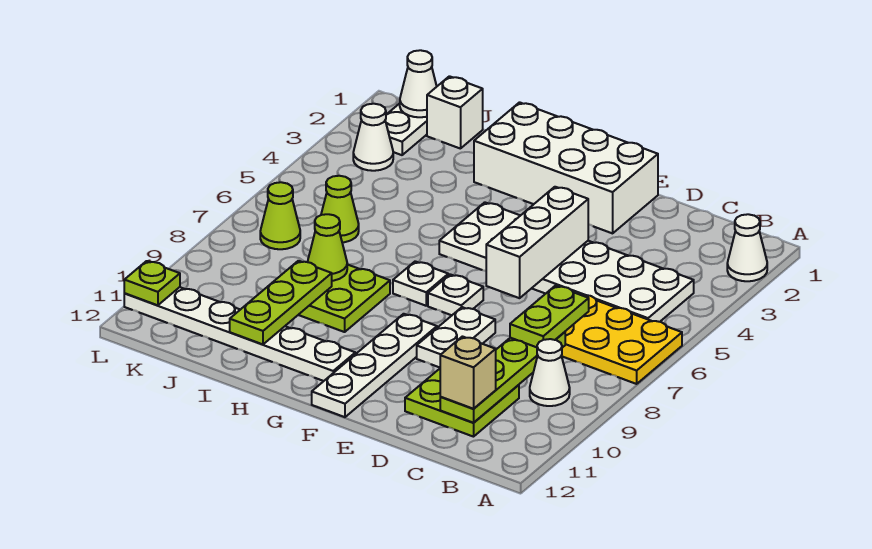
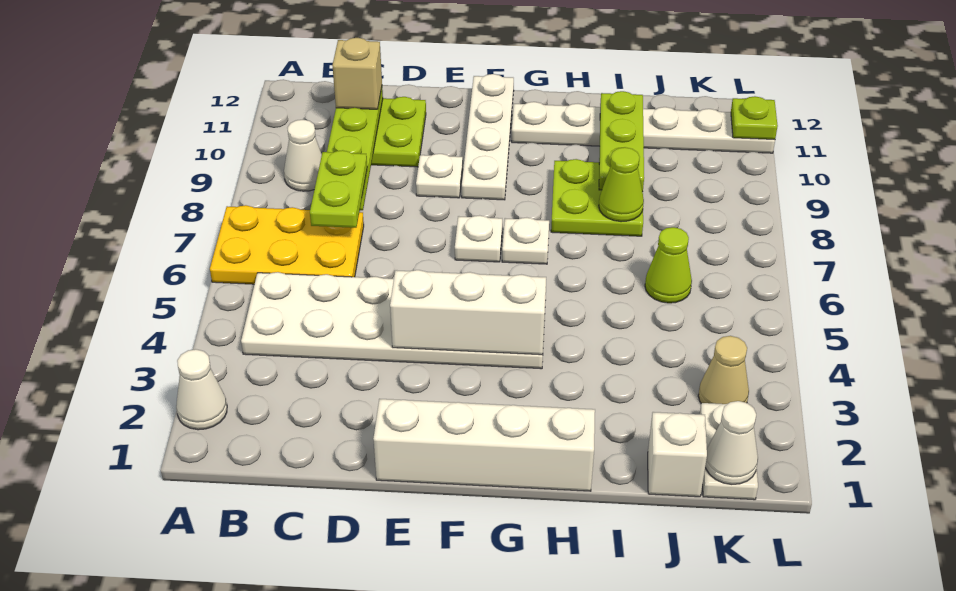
white brick E1:H2 level 1 -> white brick E1:H1 level 1
white brick E4:E6 level 2 -> white brick E4:G4 level 2
white plate E8:E9 level 1 -> white plate E9 level 1
white cone K3 level 1 -> tan cone K3 level 1
lime cone K7 level 1 -> none

